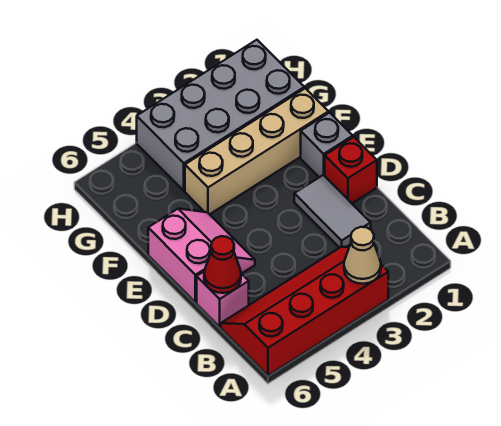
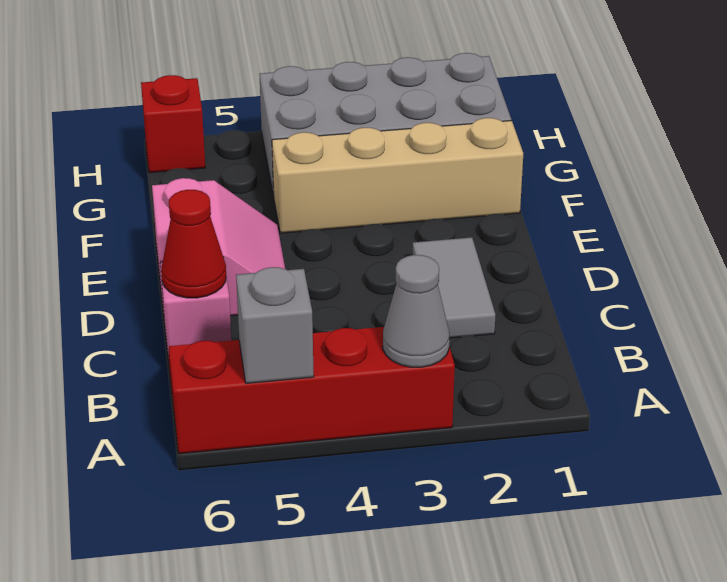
tan cone A3 level 2 -> grey cone A3 level 2
red brick D1 level 1 -> red brick H6 level 1
grey brick E1 level 1 -> grey brick A5 level 2

